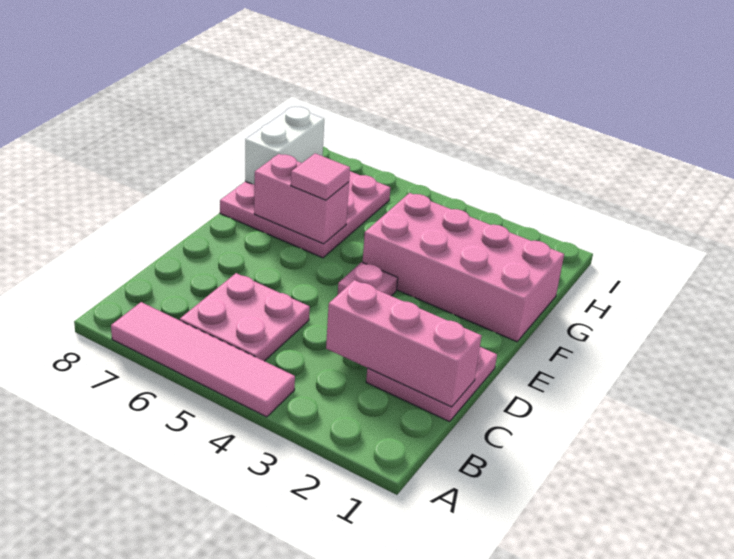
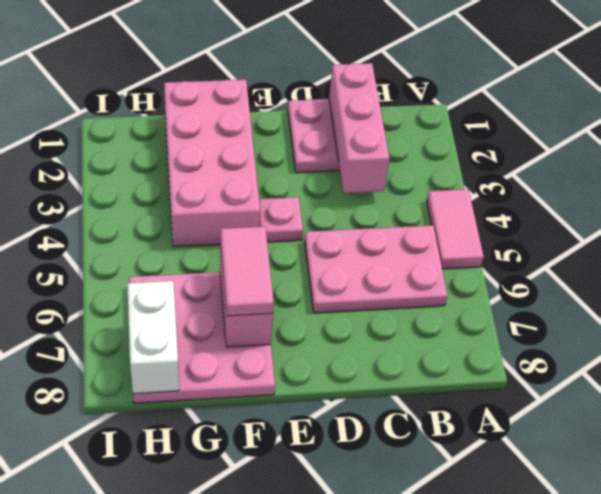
pink tile A4:A7 level 1 -> pink tile A4:A5 level 1
pink plate B5:C6 level 1 -> pink plate B5:D6 level 1
pink tile F6 level 3 -> pink tile F6:F7 level 3
white brick G8:H8 level 2 -> white brick H7:H8 level 2

